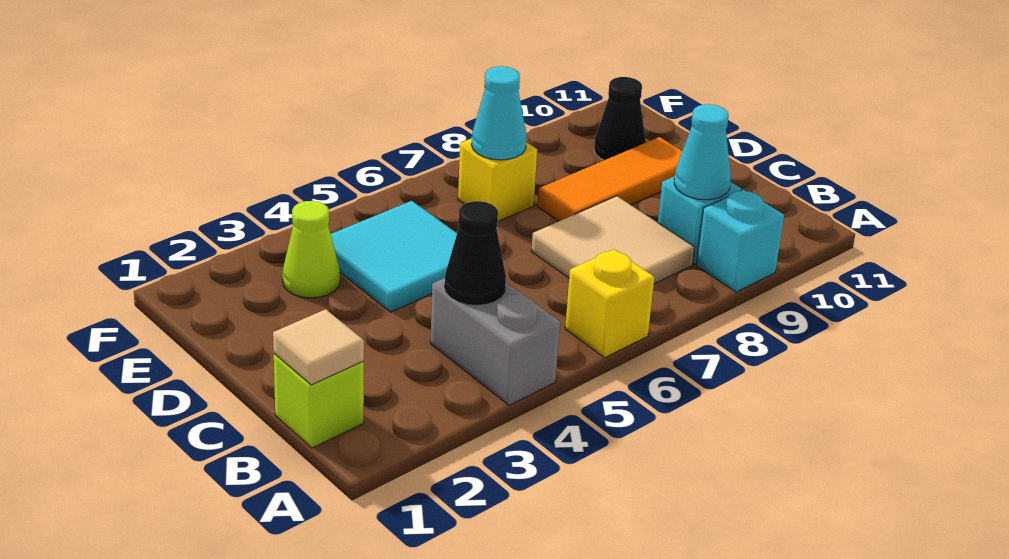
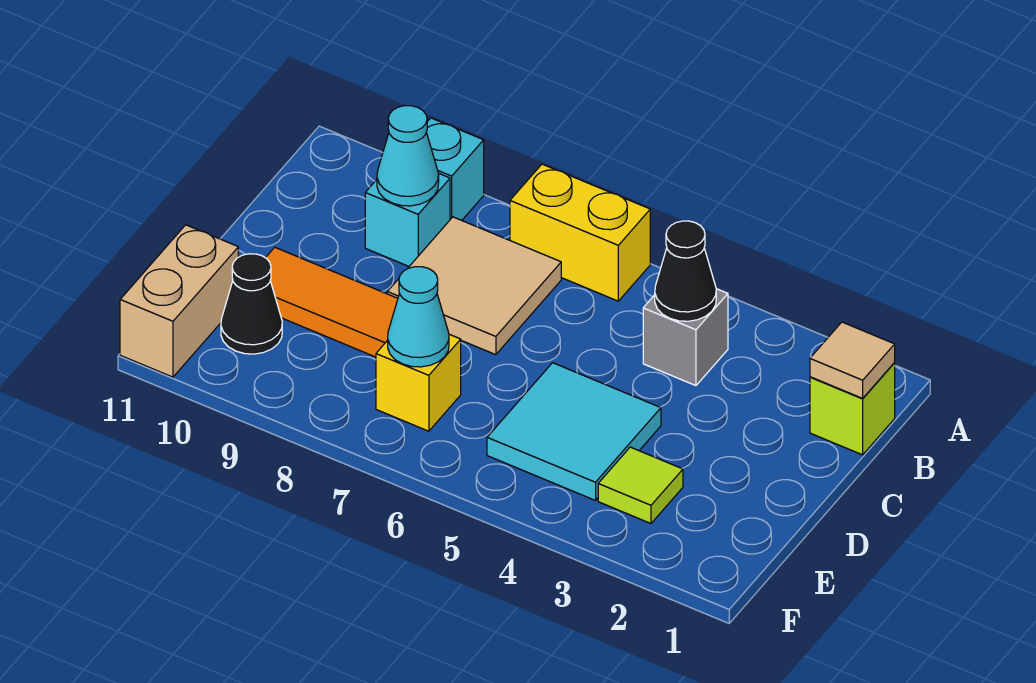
grey brick A4:B4 level 1 -> grey brick B4 level 1
yellow brick A6 level 1 -> yellow brick A6:A7 level 1
lime cone E3 level 1 -> lime tile E3 level 1
none -> tan brick E11:F11 level 1

